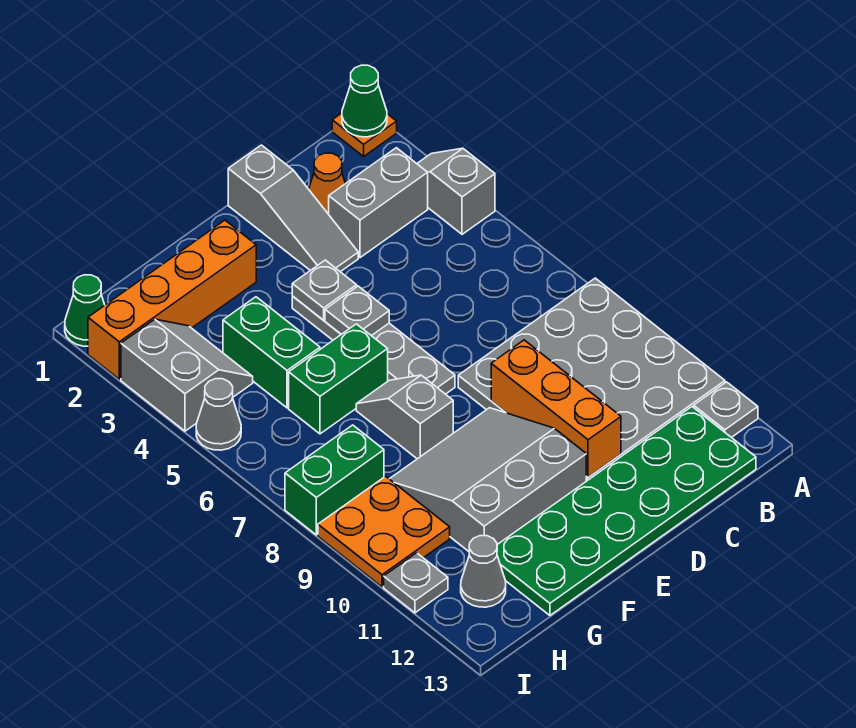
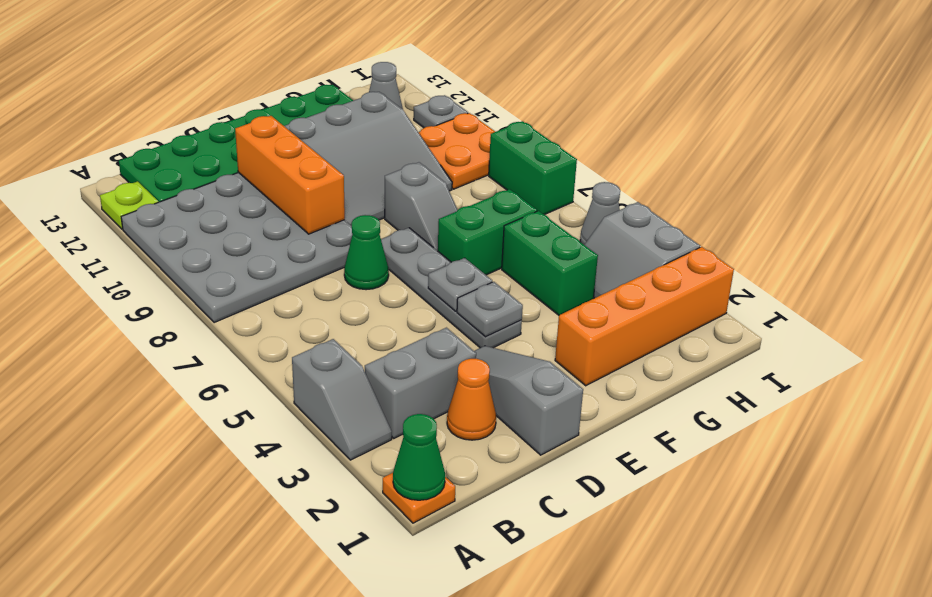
grey plate A12 level 1 -> lime plate A12 level 1
green brick H8:I8 level 1 -> green brick I7:I8 level 1
green cone I1 level 1 -> green cone D7 level 1

